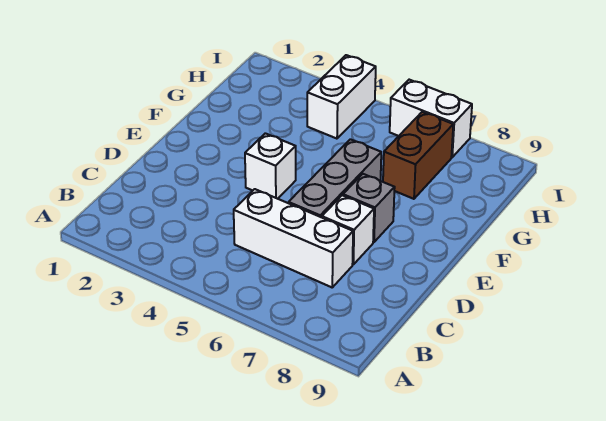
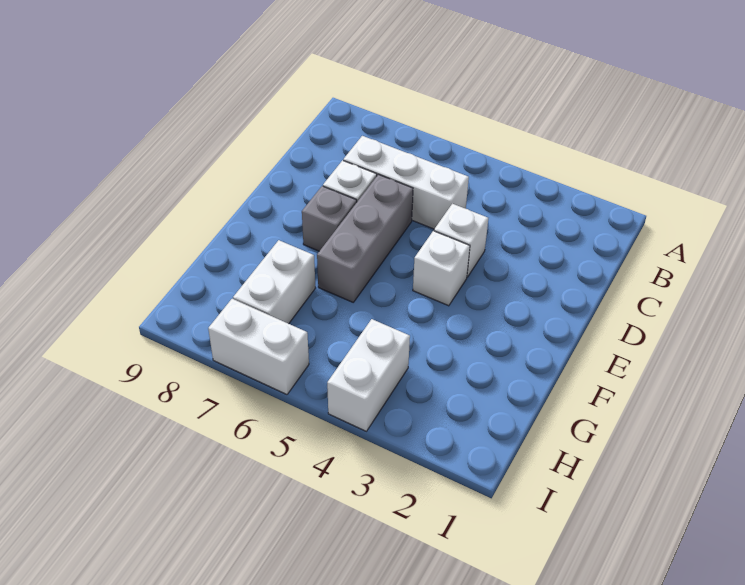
none -> white brick D4 level 1
brown brick G7:H7 level 1 -> white brick G7:H7 level 1

